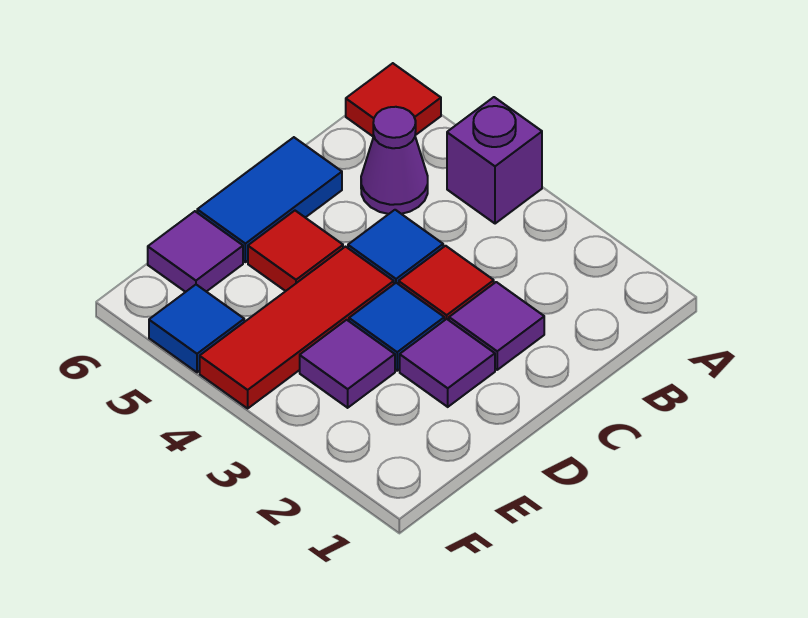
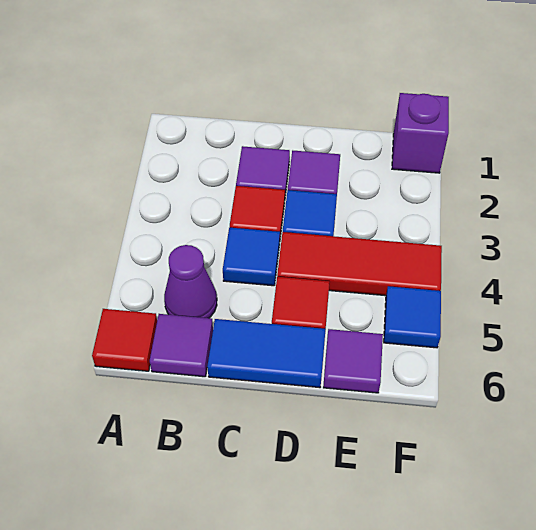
purple brick A4 level 1 -> purple brick F1 level 1
purple tile E3 level 1 -> purple tile B6 level 1

